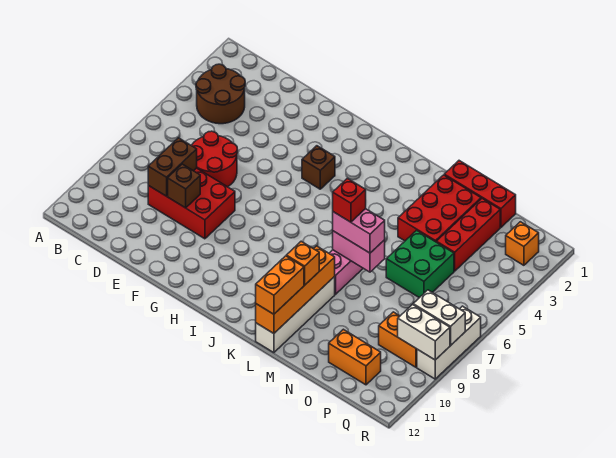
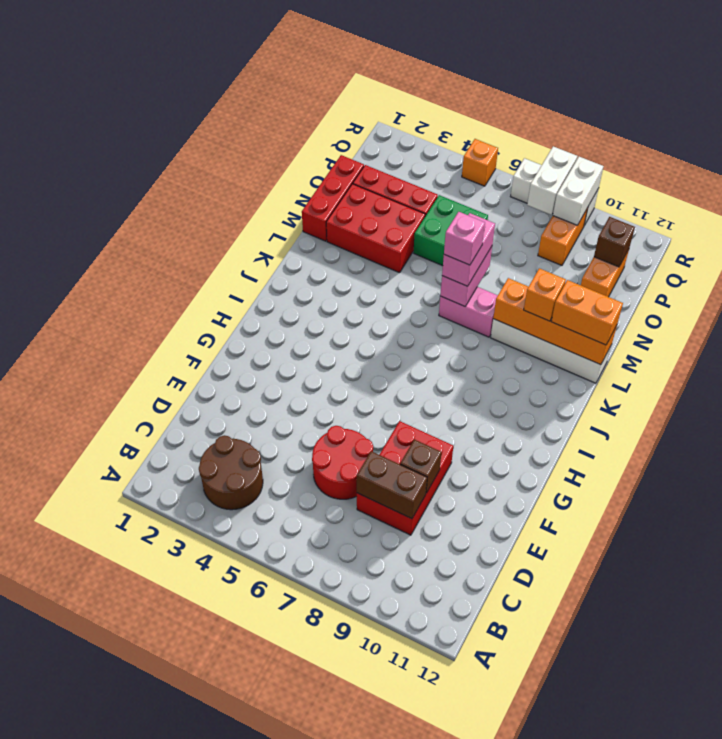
brown brick H4 level 1 -> brown brick P11 level 2
red brick L7 level 4 -> pink brick L7 level 4
orange brick Q2 level 1 -> orange brick R5 level 1

